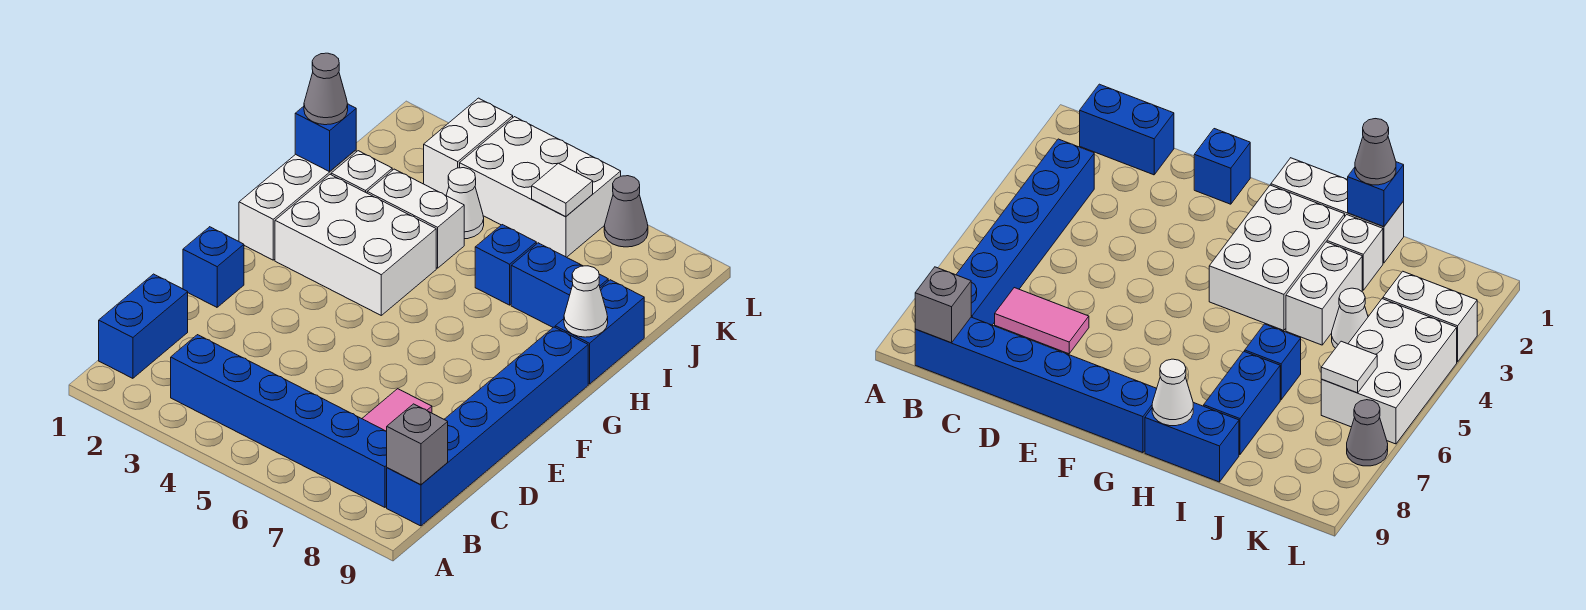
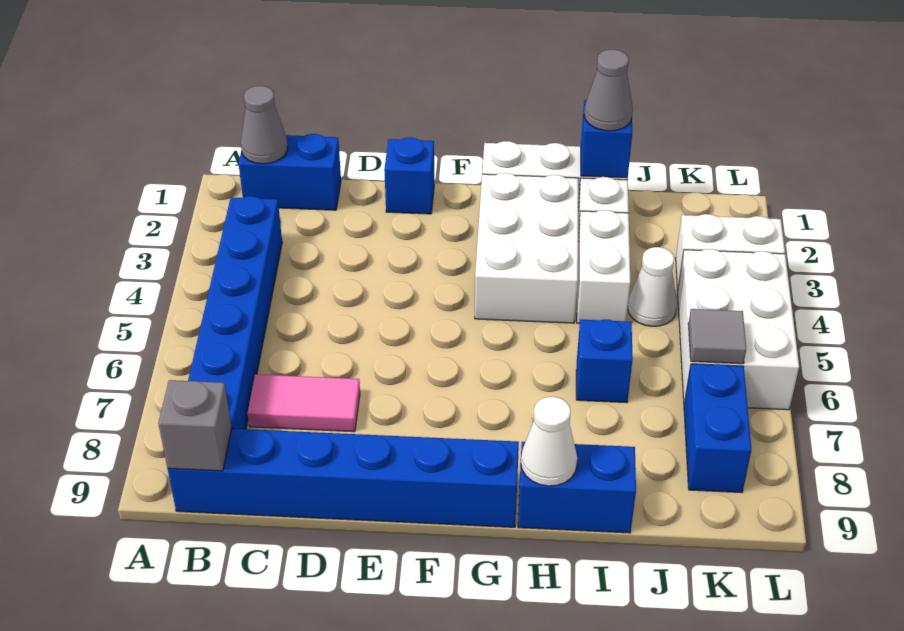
blue brick I7:I8 level 1 -> blue brick K7:K8 level 1
white tile K6 level 2 -> grey tile K6 level 2
grey cone L7 level 1 -> grey cone B1 level 2

